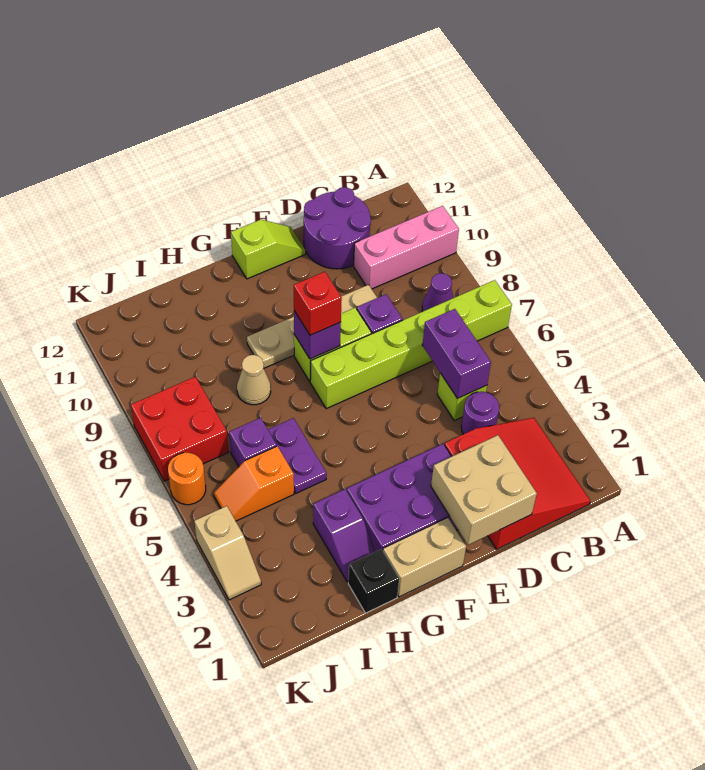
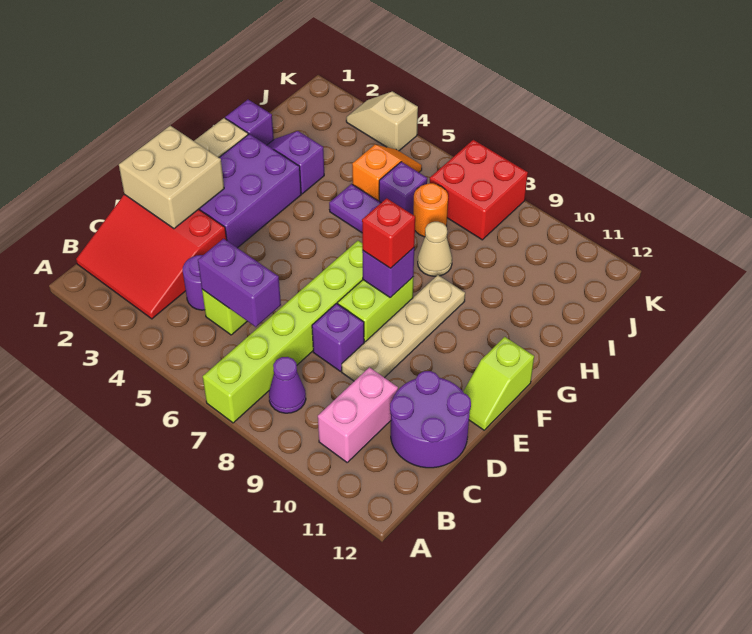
pink brick A10:C10 level 1 -> pink brick B10:C10 level 1
black brick H1 level 1 -> purple brick H1 level 1
orange round brick K6 level 1 -> orange round brick I7 level 1

